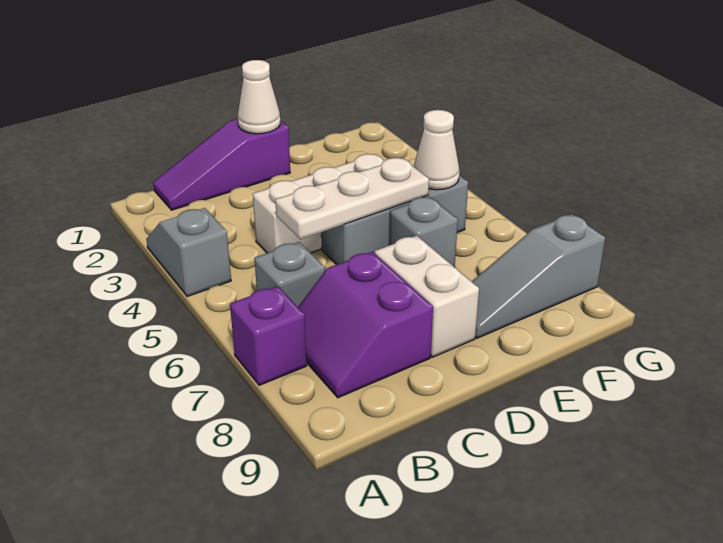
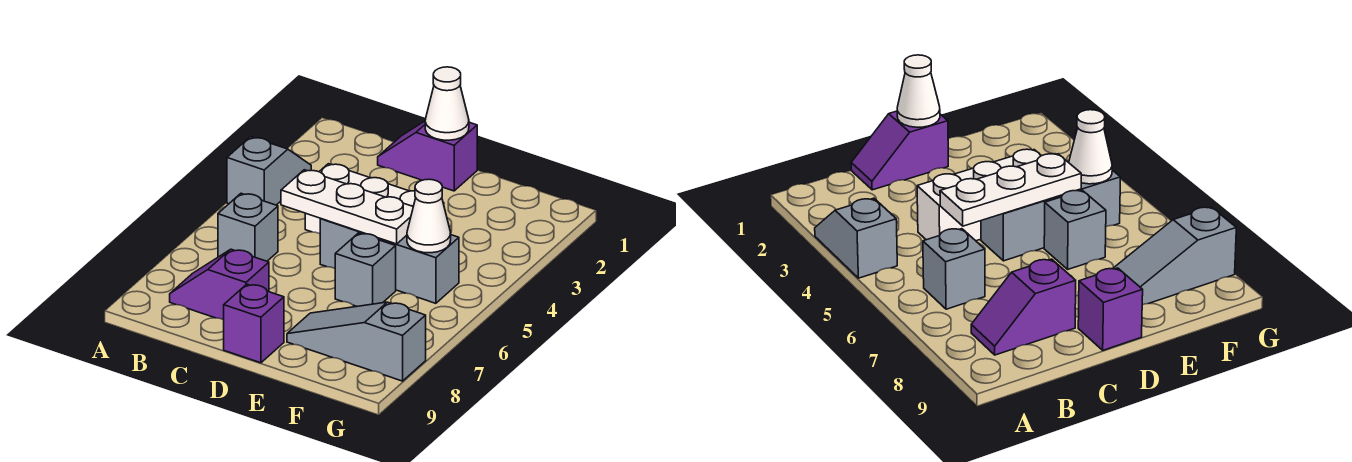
purple brick A7 level 1 -> purple brick D9 level 1
purple slope B1:D1 level 1 top D -> purple slope C1:D1 level 1 top D
purple slope B7:C8 level 1 top C -> purple slope B8:C8 level 1 top C
white brick D7:D8 level 1 -> none

